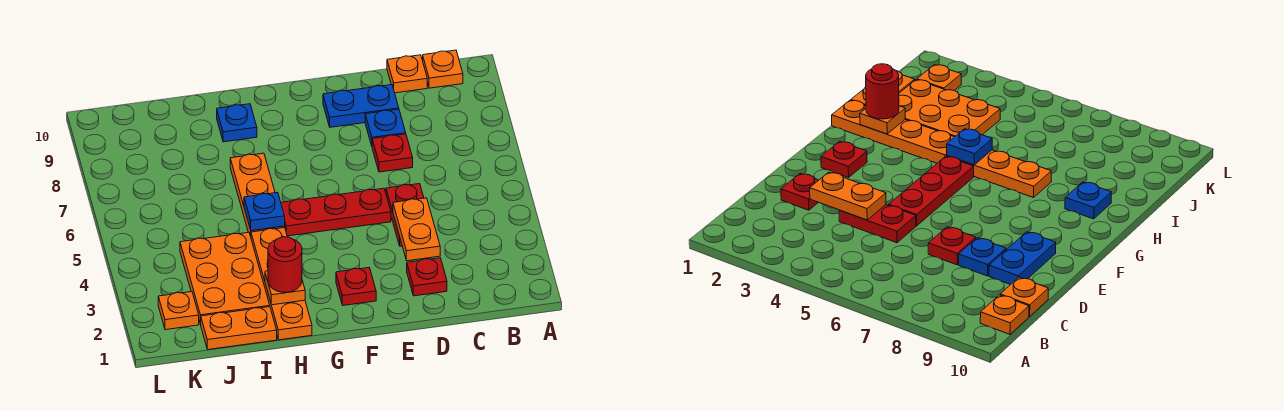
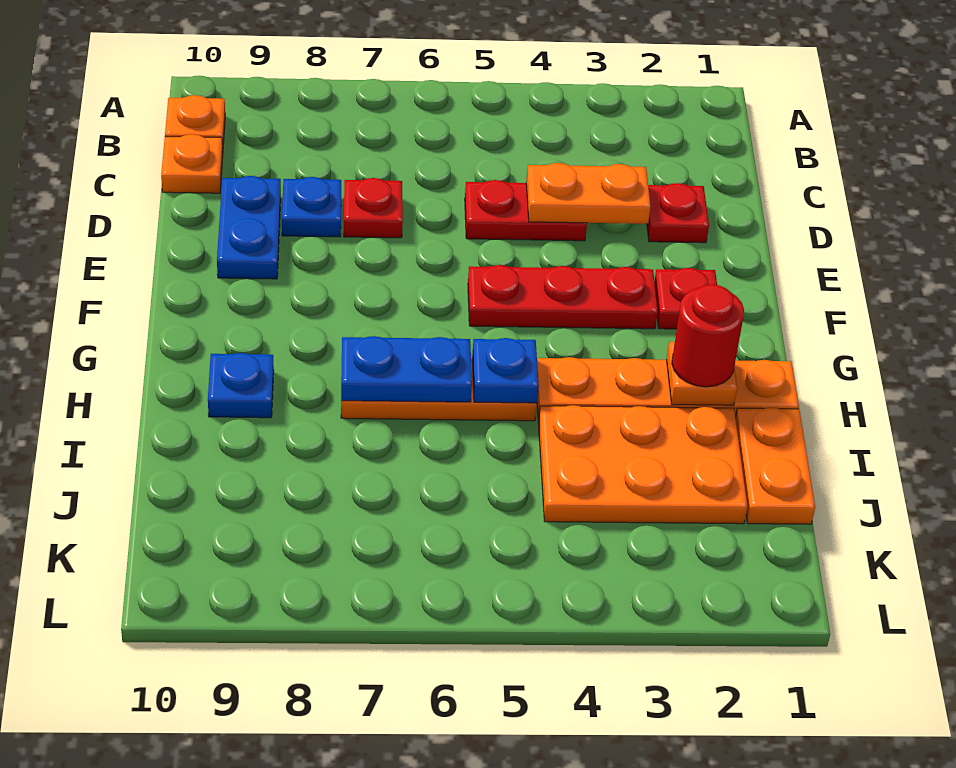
red plate E5:G5 level 1 -> red plate F3:F5 level 1
none -> blue plate H6:H7 level 2
orange plate K2 level 1 -> none

